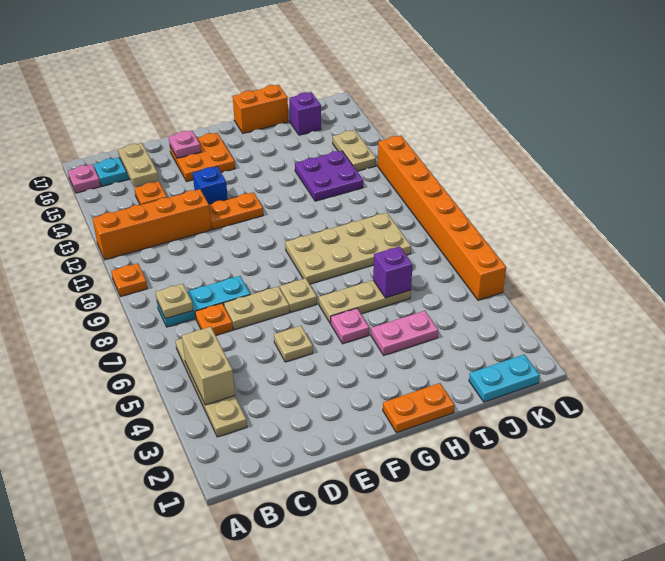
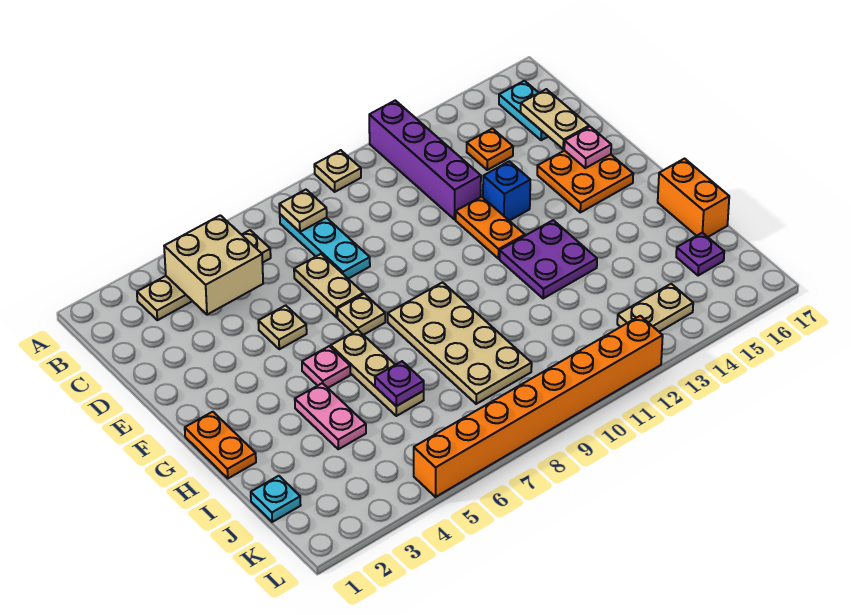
orange plate A10 level 1 -> tan plate A10 level 1
orange brick A12:D12 level 1 -> purple brick A12:D12 level 1
pink plate A16 level 1 -> none
tan brick B4:B5 level 2 -> tan brick B4:C5 level 2
orange plate C7 level 1 -> none
tan plate C15:C16 level 2 -> tan plate C16:D16 level 2
purple brick I6 level 2 -> purple plate I6 level 2
purple plate I12:J13 level 1 -> purple plate G12:H13 level 1
cyan plate J1:K1 level 1 -> cyan plate J1 level 1
purple brick J16 level 1 -> purple plate J16 level 1

